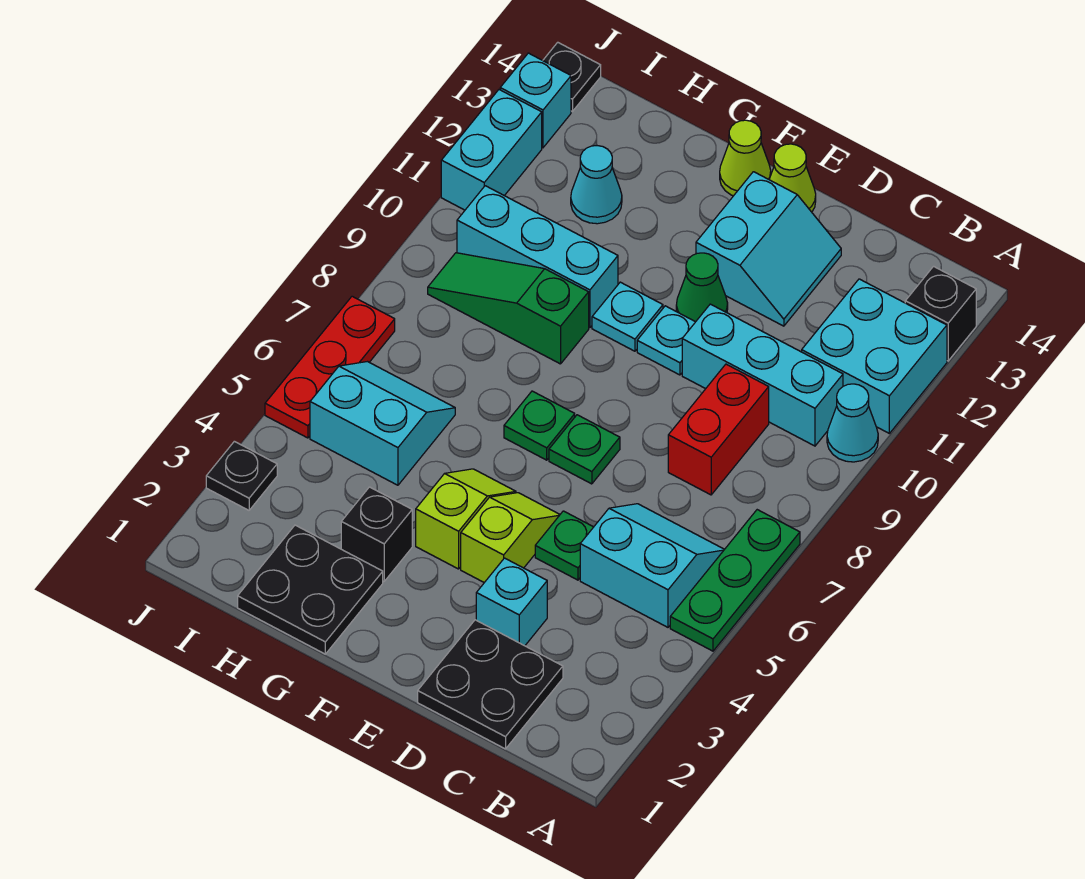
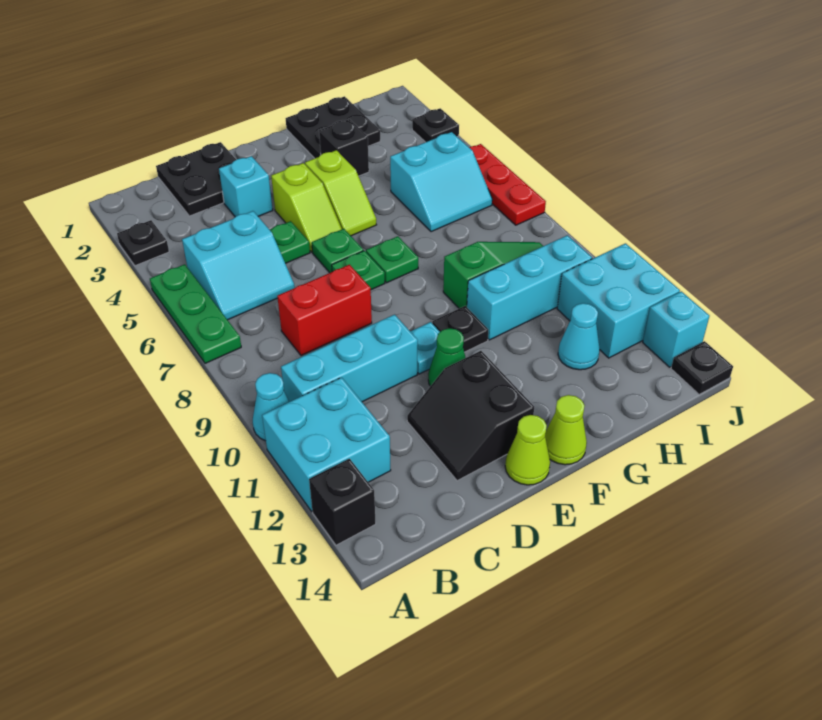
none -> black plate A3 level 1
red brick C8:C9 level 1 -> red brick C8:D8 level 1
cyan slope D12:E13 level 1 top E -> black slope D12:E13 level 1 top E
none -> green plate E6 level 1
cyan plate F10 level 1 -> black plate F10 level 1
cyan brick J11:J12 level 1 -> cyan brick I11:J12 level 1

